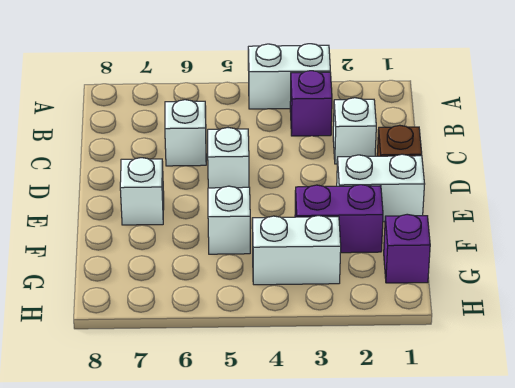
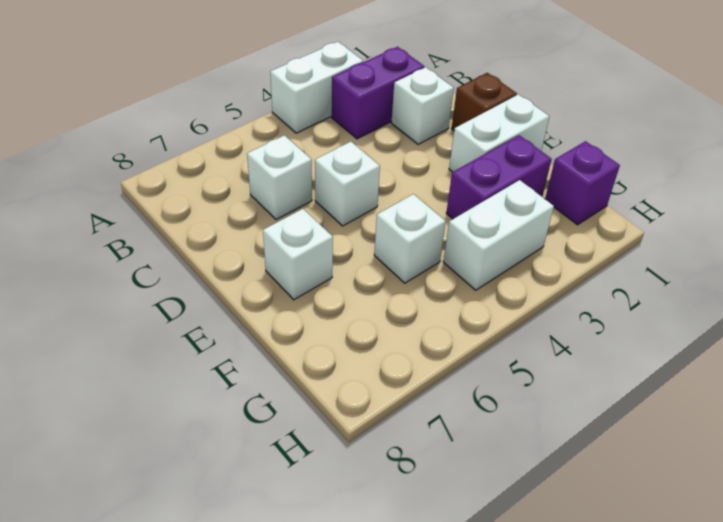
purple brick B3 level 1 -> purple brick B2:B3 level 1

